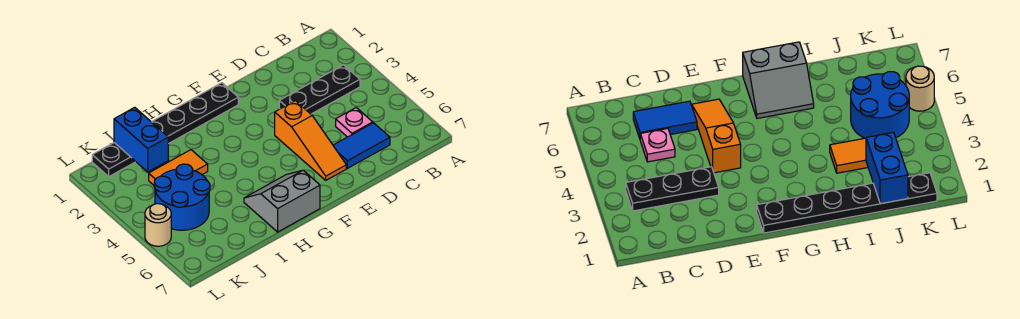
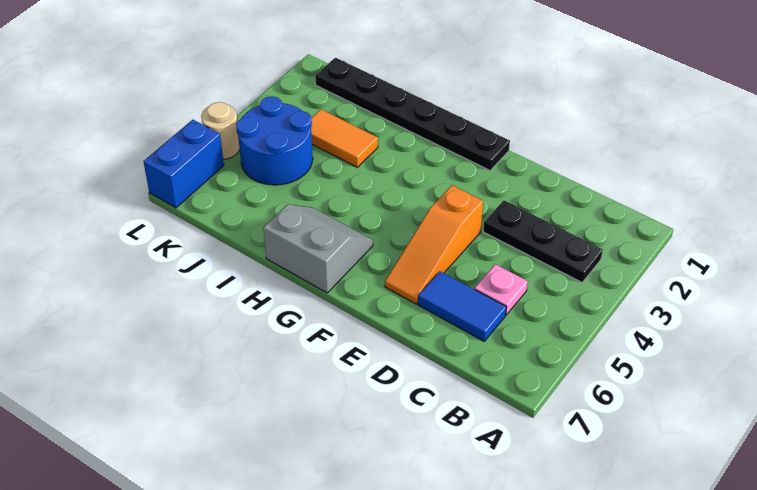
blue brick J1:J2 level 2 -> blue brick L6:L7 level 1

